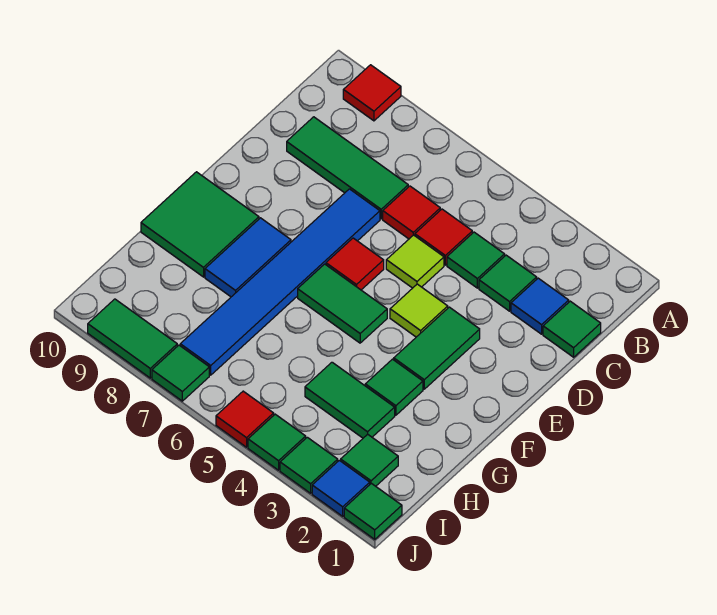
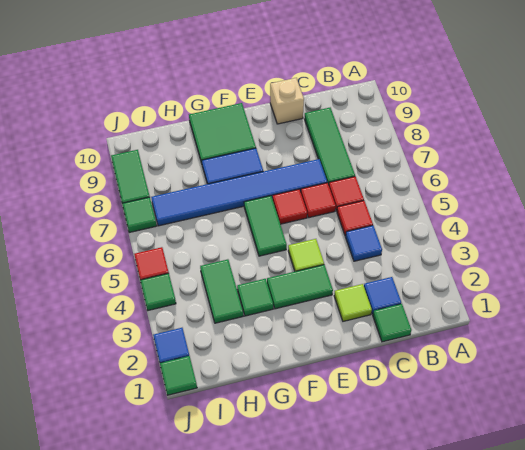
red tile A9 level 1 -> red tile D6 level 1
green tile C3 level 1 -> none
green tile C4 level 1 -> blue tile C4 level 1
lime tile D5 level 1 -> lime tile D2 level 1
none -> tan brick D10 level 1
green tile I2 level 1 -> none
green tile J3 level 1 -> none

